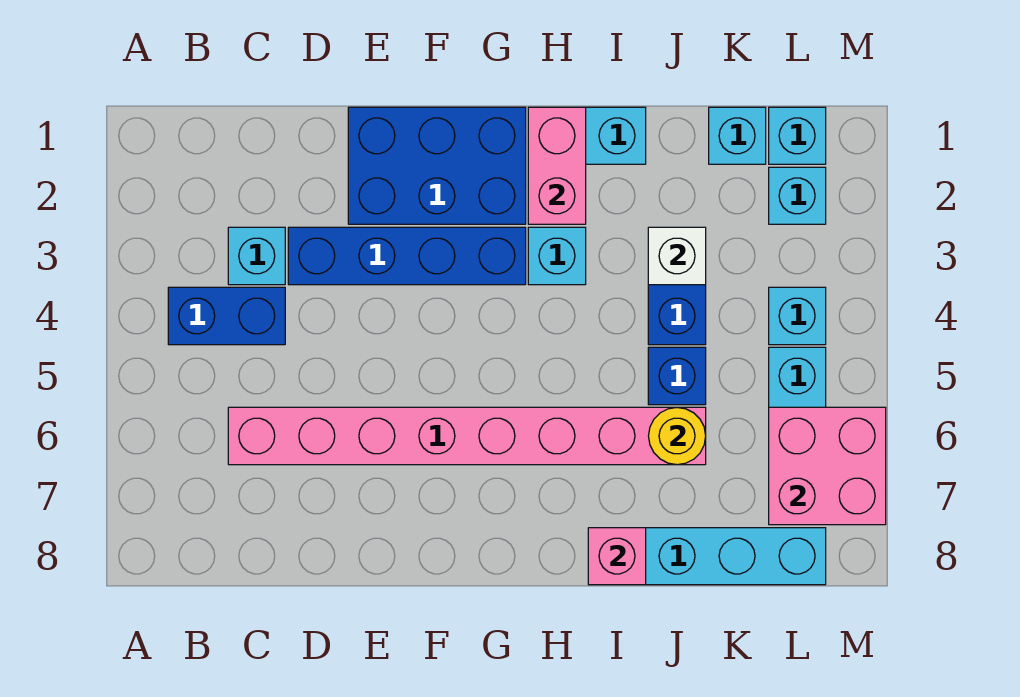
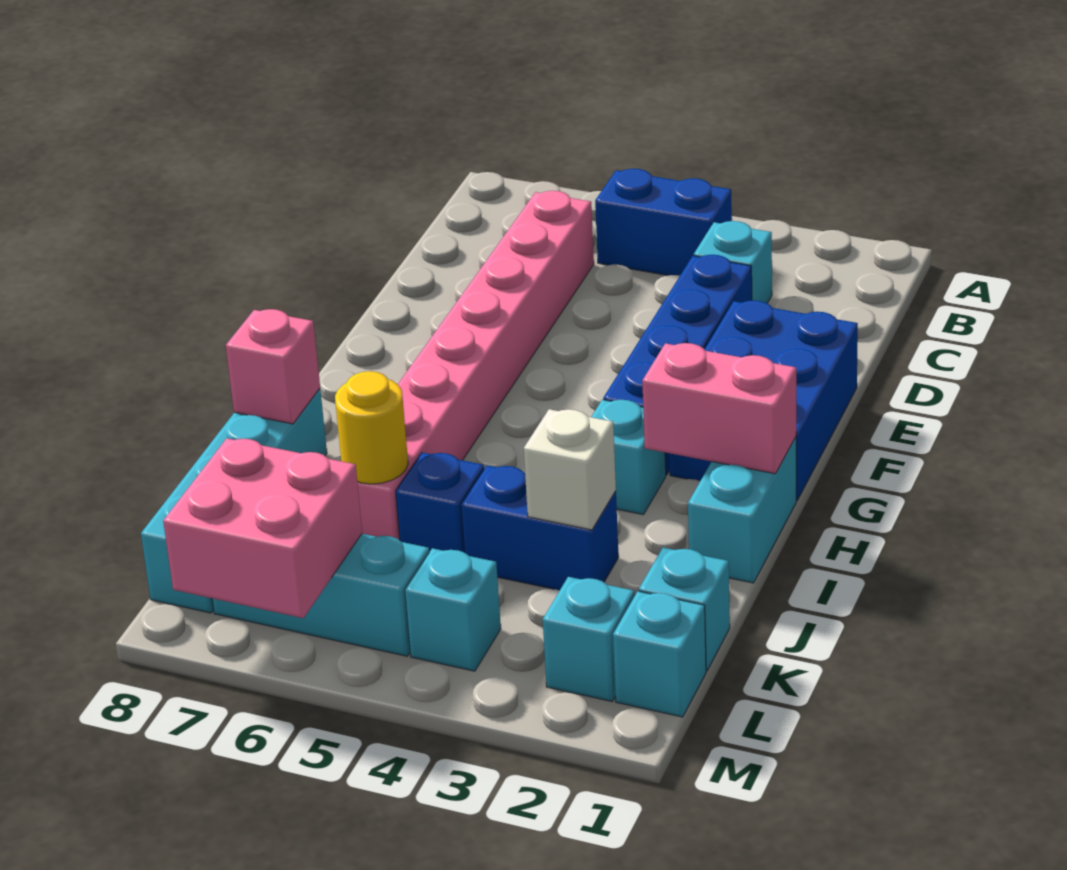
blue brick B4:C4 level 1 -> blue brick B4:B5 level 1

